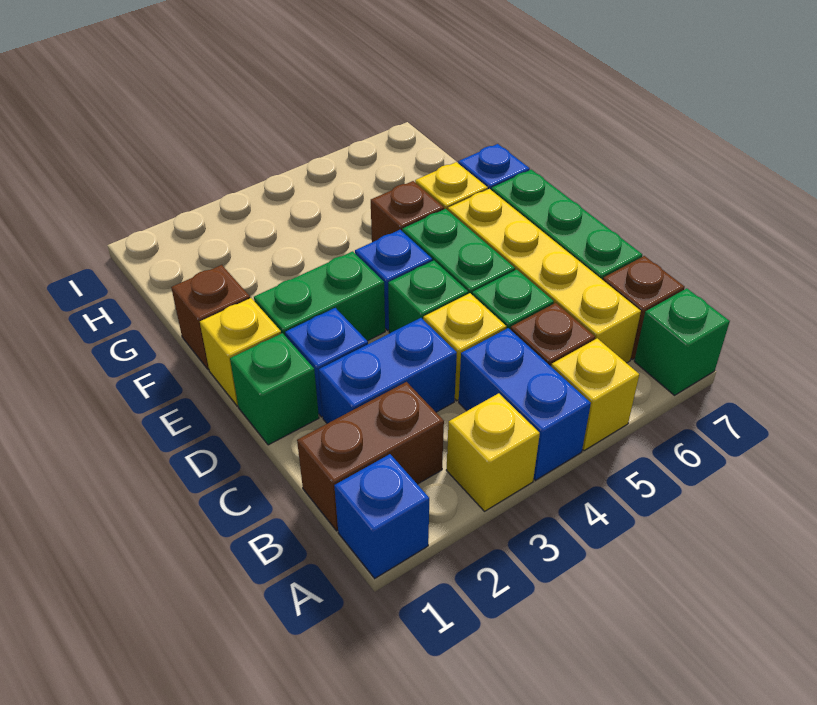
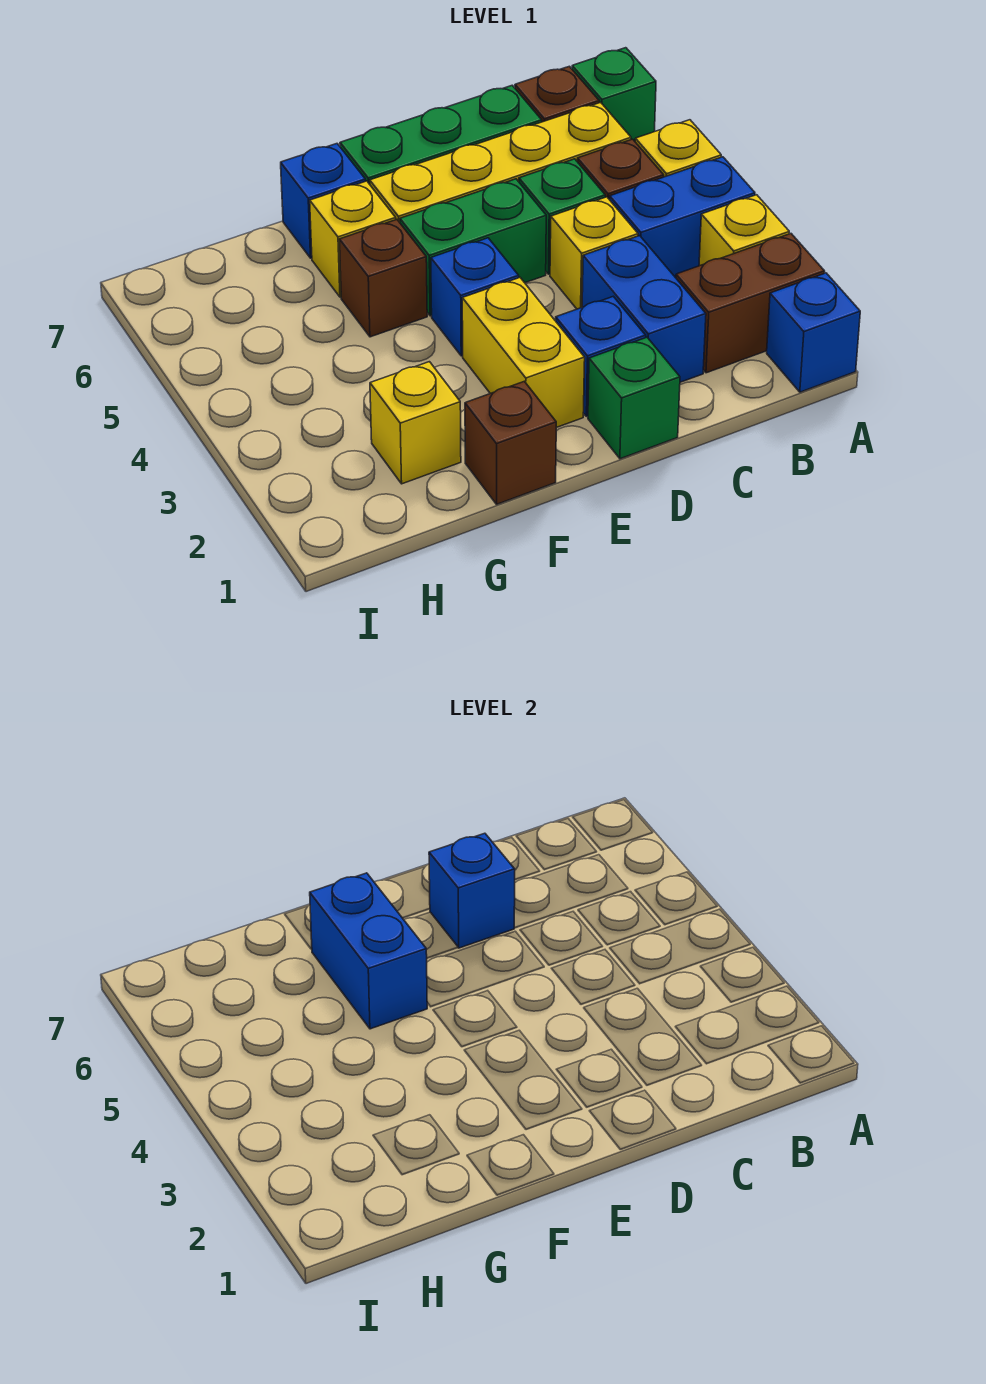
brown brick B1:B2 level 1 -> brown brick A2:B2 level 1
green brick D4 level 1 -> none
none -> blue brick D6 level 2
yellow brick E1 level 1 -> yellow brick G2 level 1
green brick E2:E3 level 1 -> yellow brick E2:E3 level 1
none -> blue brick F5:F6 level 2

